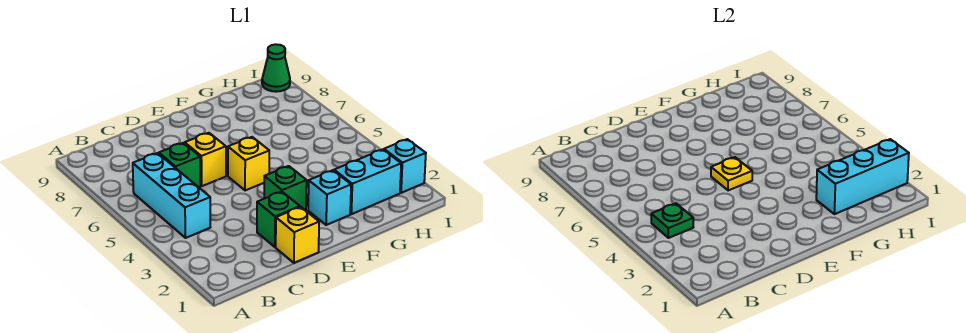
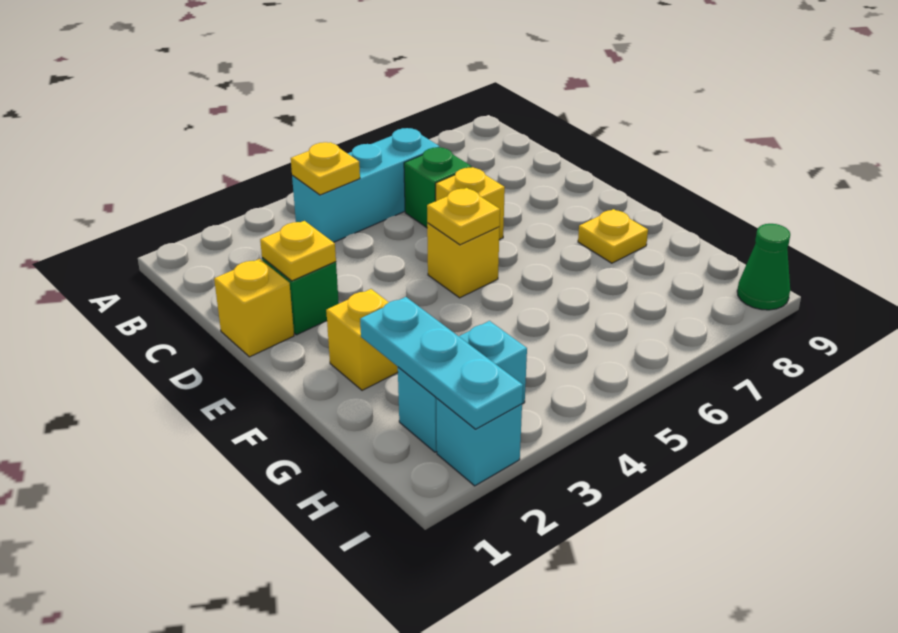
green plate B4 level 2 -> yellow plate B4 level 2
none -> yellow plate D2 level 2
green brick E3 level 1 -> none
cyan brick F2 level 1 -> yellow brick F2 level 1
none -> yellow plate F8 level 1
cyan brick G2:H2 level 1 -> cyan brick H2:H3 level 1
cyan brick G2:I2 level 2 -> cyan plate G2:I2 level 2

